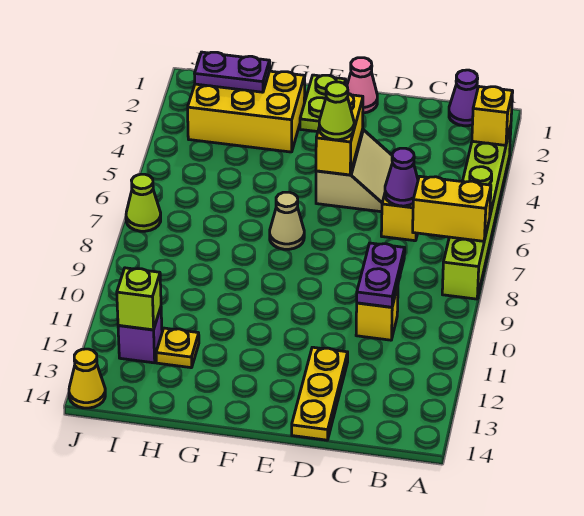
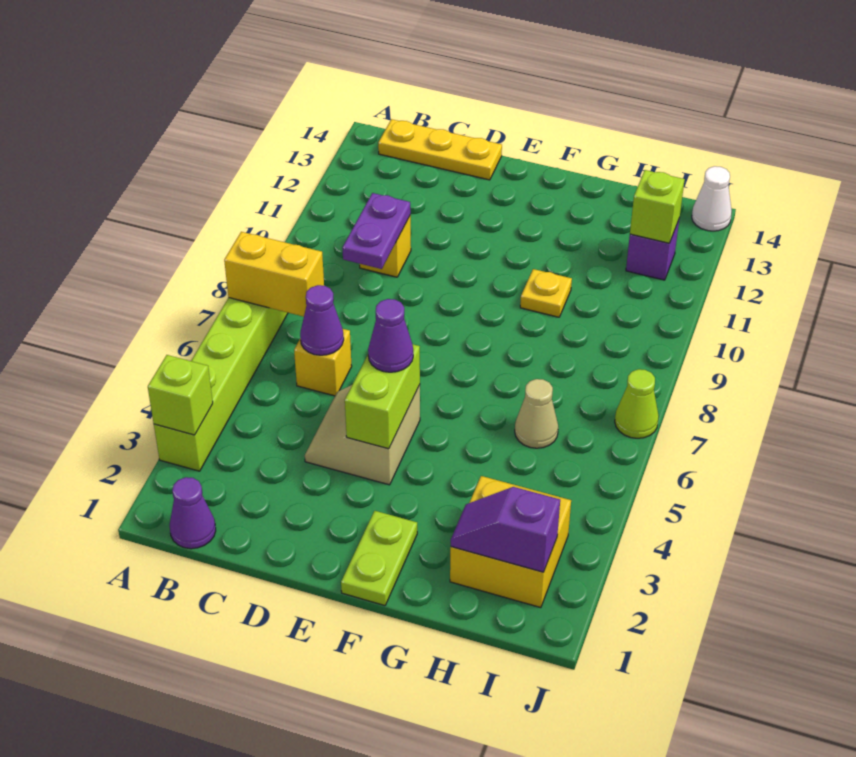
yellow brick A3 level 2 -> lime brick A3 level 2
yellow plate D12:D14 level 1 -> yellow plate B14:D14 level 1
pink cone E1 level 1 -> none
yellow brick E4:E5 level 2 -> lime brick E4:E5 level 2
lime cone E5 level 3 -> purple cone E5 level 3
tan cone F7 level 1 -> tan cone H6 level 1
yellow brick G2:I3 level 1 -> yellow brick H2:I3 level 1
purple plate H2:I2 level 2 -> purple slope H2:I2 level 2 top I
yellow plate H12 level 1 -> yellow plate G10 level 1
yellow cone J14 level 1 -> white cone J14 level 1

